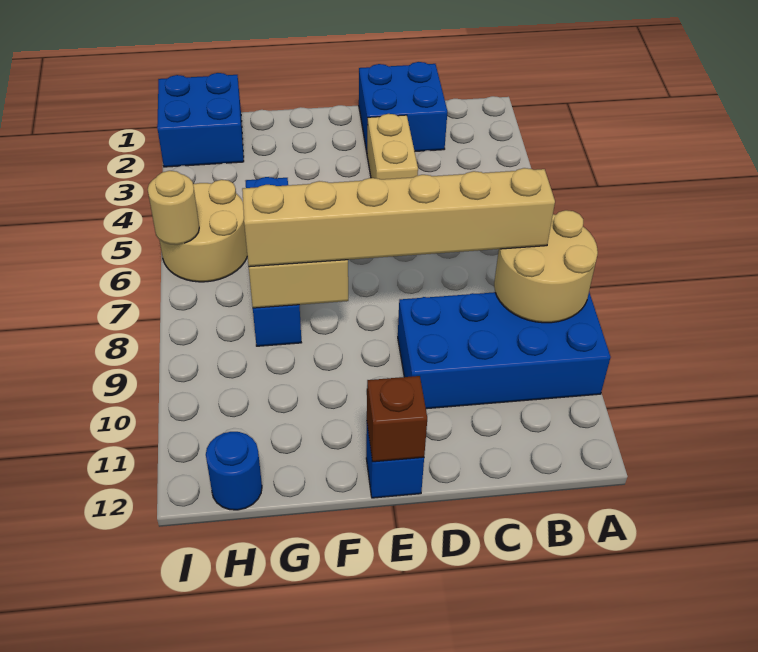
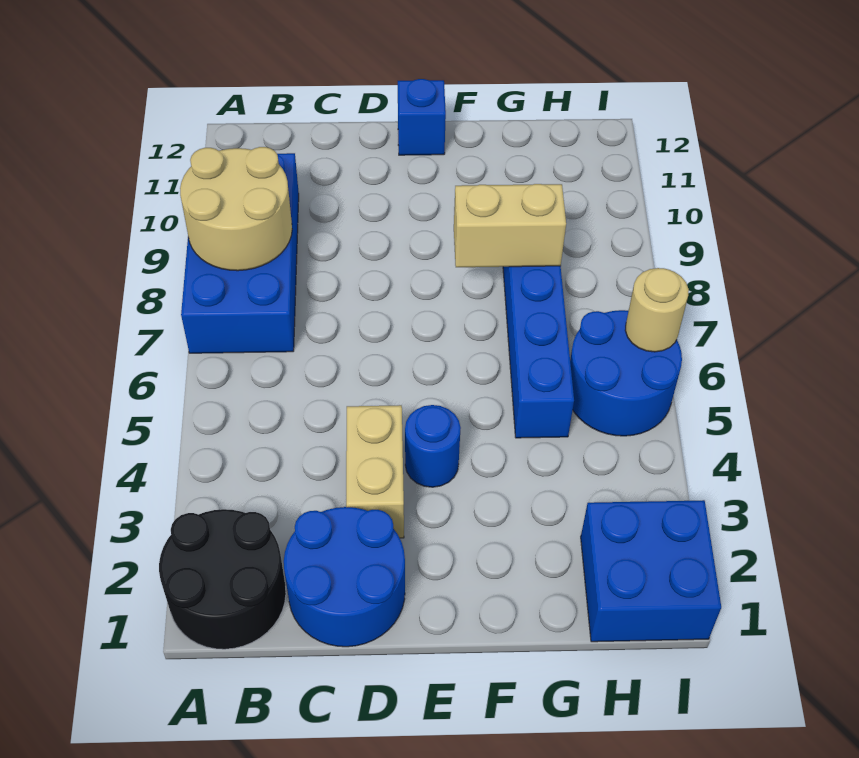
none -> black round brick A1:B2 level 1
blue brick A9:D10 level 1 -> blue brick A7:B10 level 1
tan brick B8:G8 level 3 -> none
blue brick C1:D2 level 1 -> blue round brick C1:D2 level 1
brown brick E12 level 2 -> none
tan round brick H5:I6 level 1 -> blue round brick H5:I6 level 1
blue round brick H12 level 1 -> blue round brick E4 level 1

